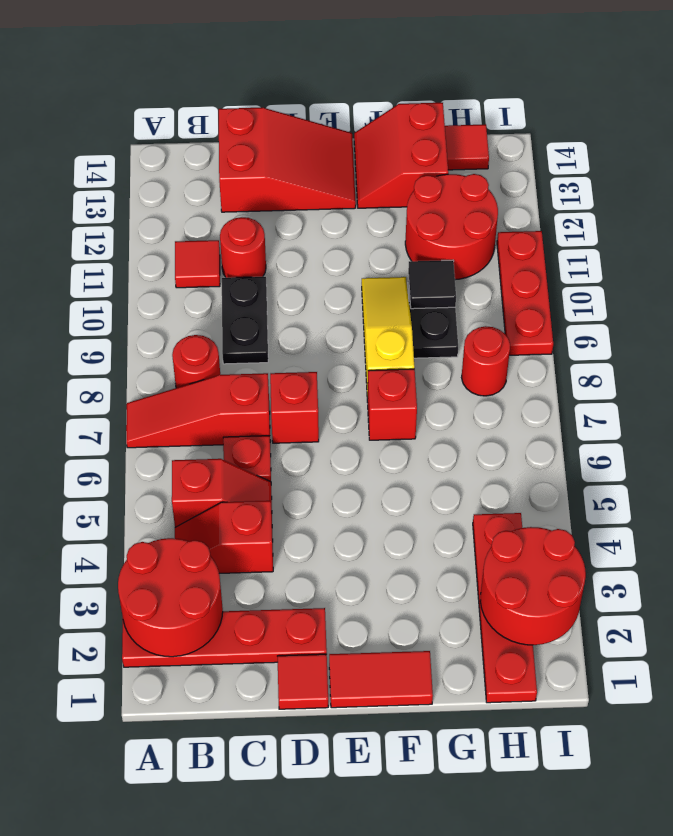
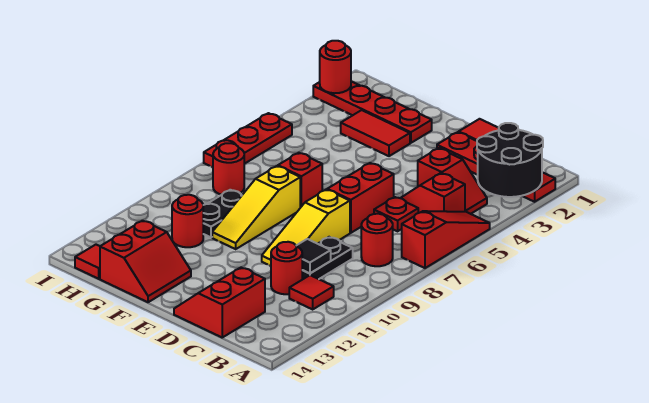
red round brick A2:B3 level 2 -> black round brick A2:B3 level 2
red slope A7:C7 level 1 top C -> red slope A5:A7 level 1 top 7
red slope C13:E14 level 1 top C -> red slope C13:D14 level 1 top C
red brick D7 level 1 -> red brick D6:D7 level 1
none -> yellow slope D8:D10 level 1 top 8
red tile E1:F1 level 1 -> red tile F3:G3 level 1
black tile G10 level 2 -> black tile C10 level 2
red round brick G11:H12 level 1 -> red round brick G11 level 1
red plate H1:H4 level 1 -> red plate F2:I2 level 1
red round brick H2:I3 level 2 -> red round brick I2 level 2
red plate I9:I11 level 1 -> red plate I5:I7 level 1

